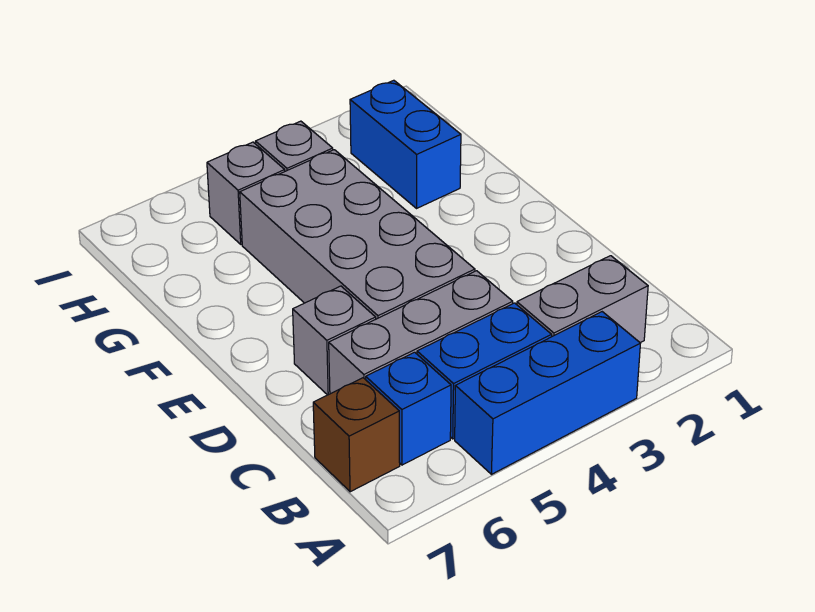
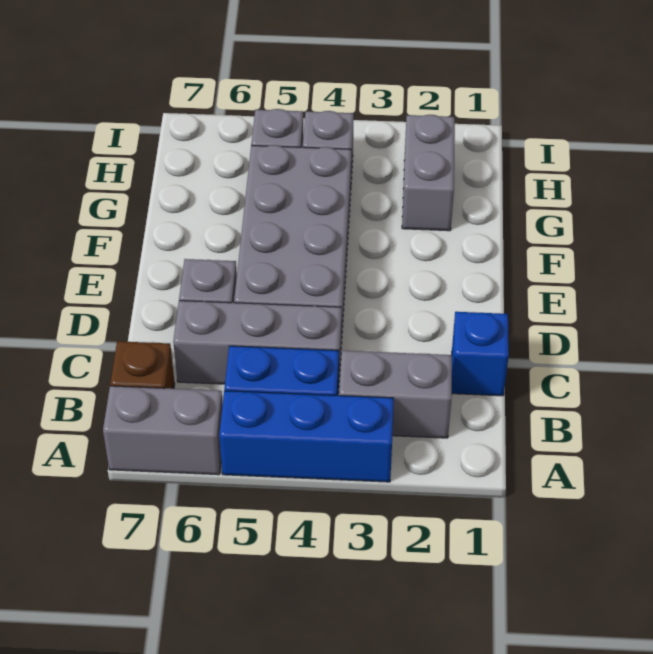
none -> grey brick A6:A7 level 1
blue brick B6 level 1 -> blue brick C1 level 1
blue brick G2:H2 level 1 -> grey brick G2:H2 level 1

